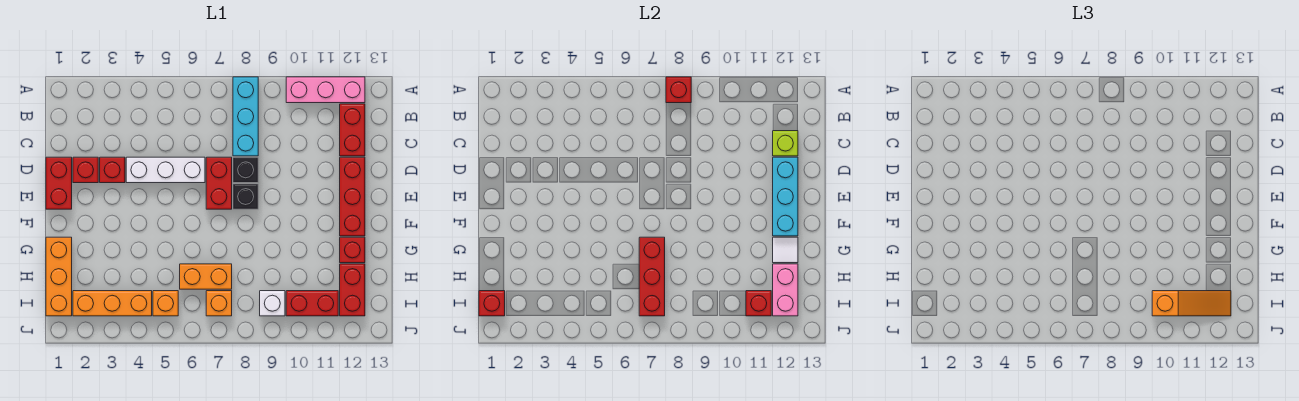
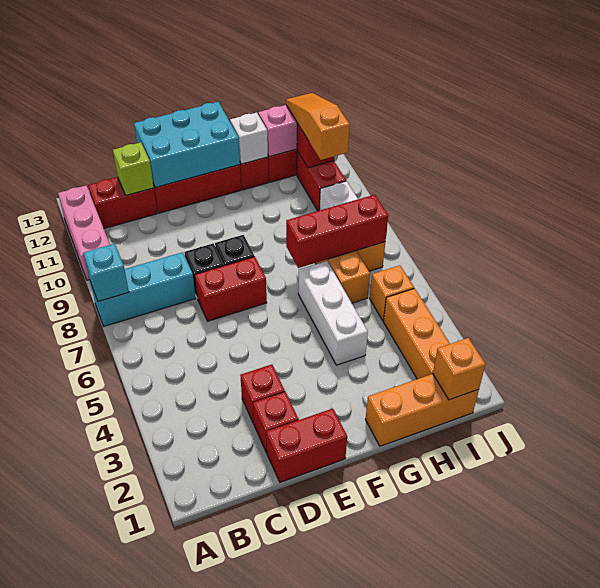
red brick A8 level 2 -> cyan brick A8 level 2
white brick D4:D6 level 1 -> white brick G4:G6 level 1
cyan brick D12:F12 level 2 -> cyan brick D12:F13 level 2
white tile G12 level 2 -> white brick G12 level 2
red brick I1 level 2 -> orange brick I1 level 2

